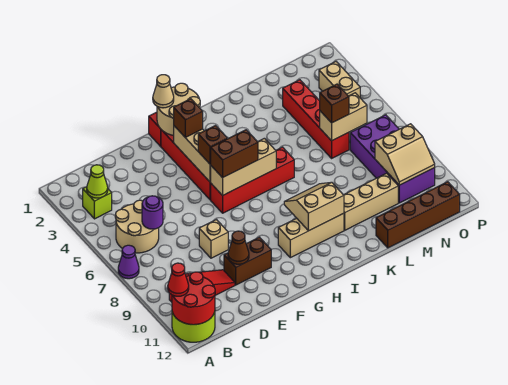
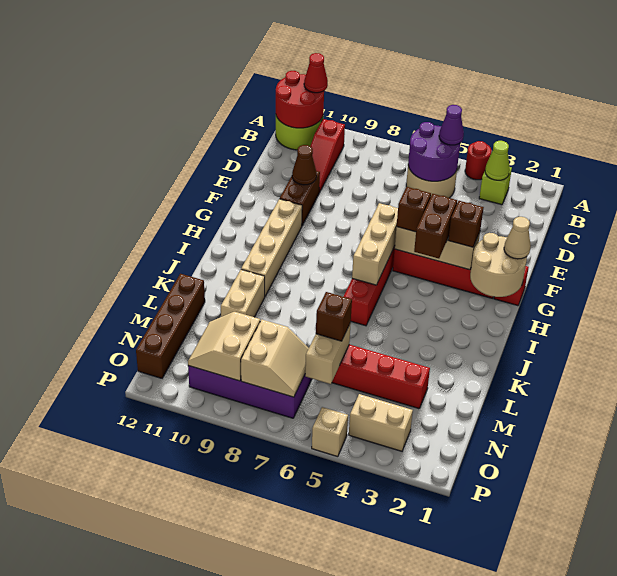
none -> red round brick A4 level 1
purple cone A7 level 1 -> purple cone B5 level 3
purple round brick C6 level 2 -> purple round brick B5:C6 level 2
tan brick E8 level 1 -> tan brick P5 level 1
brown brick G6:H6 level 3 -> brown brick G4:H4 level 3
tan brick H10:J10 level 1 -> tan brick G10:J10 level 1
tan slope I9:J10 level 2 top 10 -> tan slope N7:O8 level 2 top 8
tan brick K10:M10 level 1 -> tan brick K10:L10 level 1

